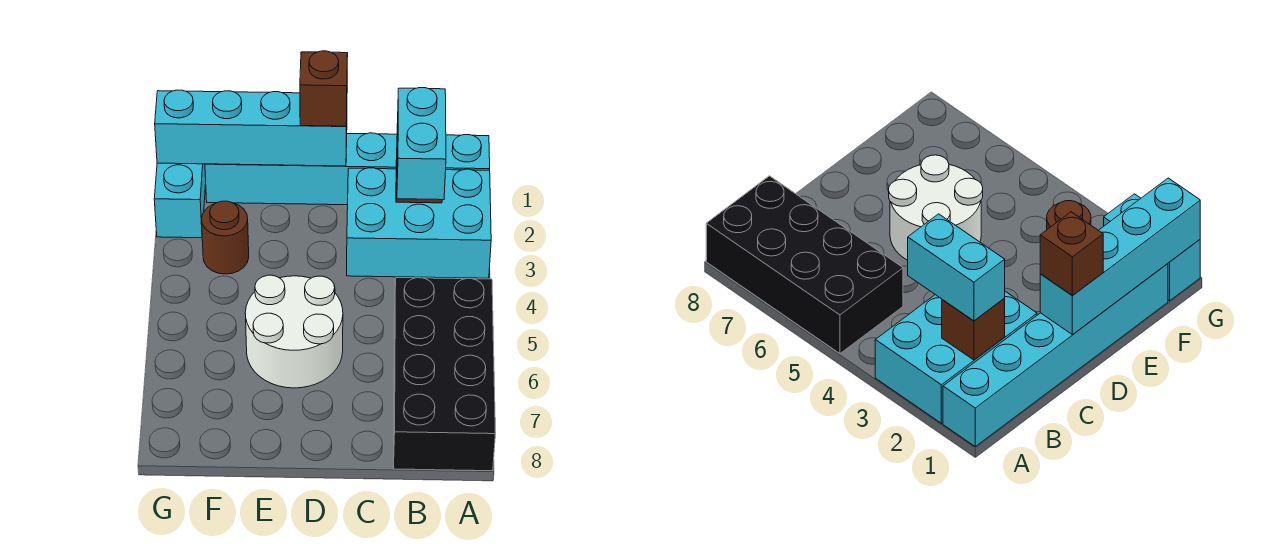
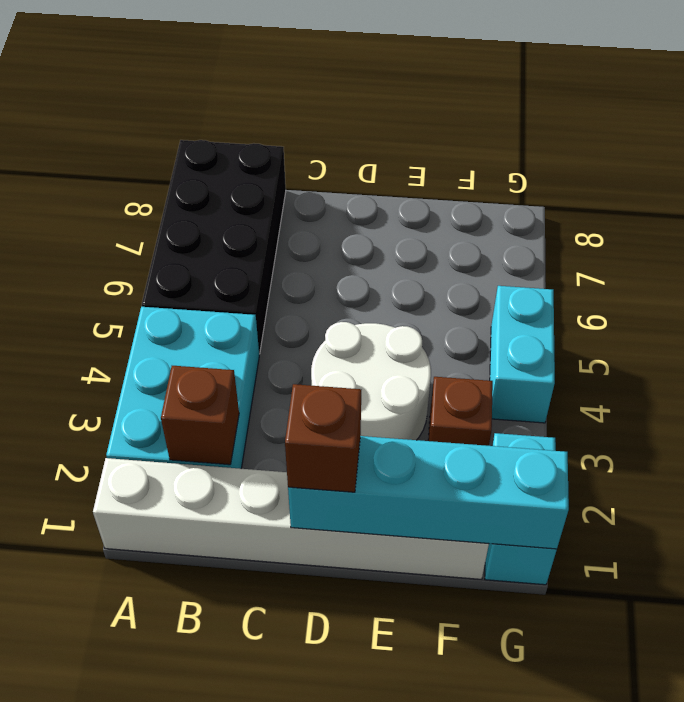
cyan brick A1:F1 level 1 -> white brick A1:F1 level 1
cyan brick A2:C3 level 1 -> cyan brick A2:B4 level 1
cyan brick B2:B3 level 3 -> cyan brick G4:G5 level 1
white round brick D5:E6 level 1 -> white round brick D3:E4 level 1
brown round brick F3 level 1 -> brown brick F3 level 1

